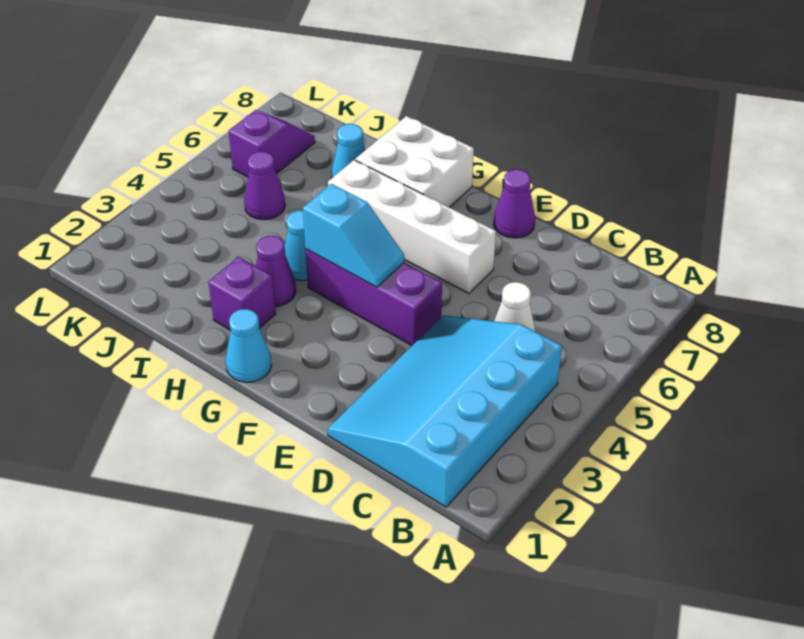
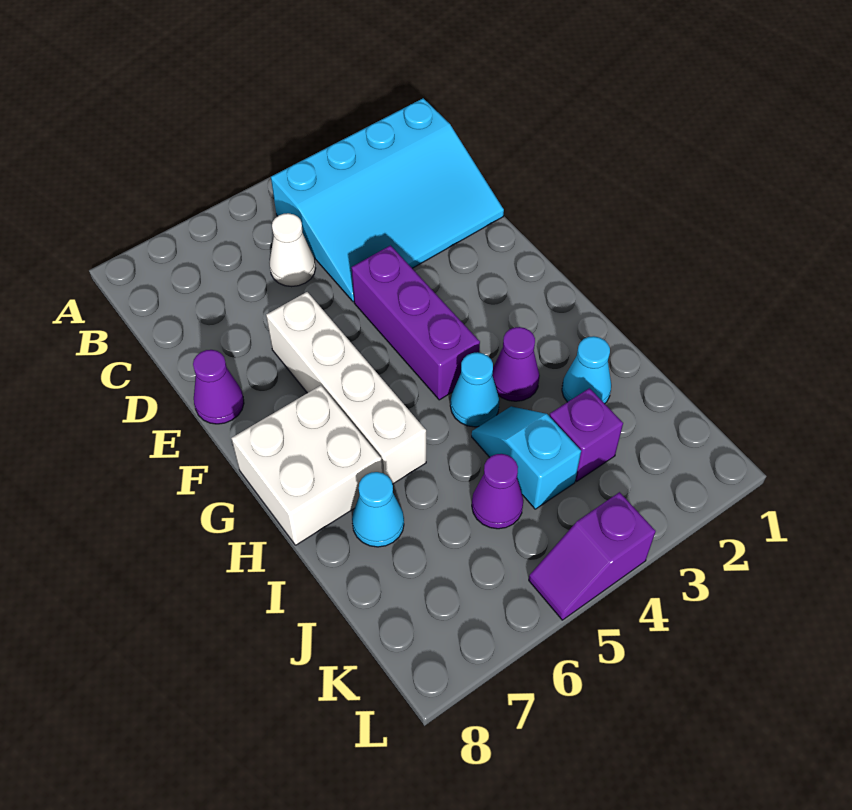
cyan slope F4:G4 level 2 top G -> cyan slope I4:J4 level 1 top J
cyan cone G1 level 1 -> cyan cone I2 level 1
purple brick H2 level 1 -> purple brick J3 level 1
purple slope K6:K7 level 1 top 6 -> purple slope L4:L5 level 1 top 4

